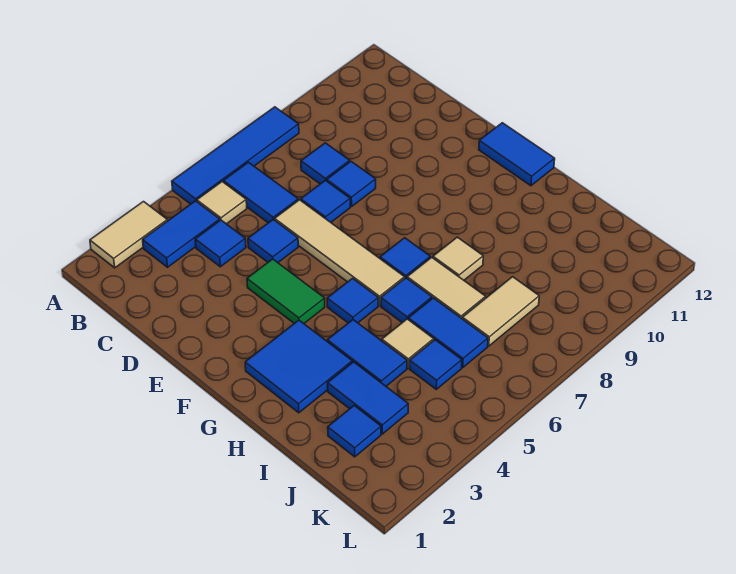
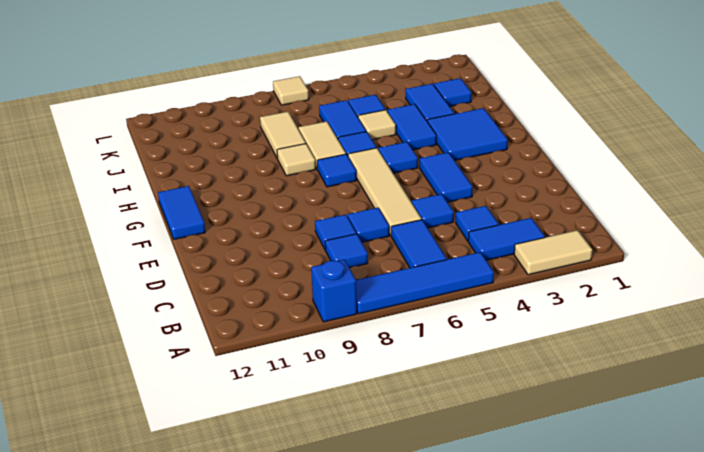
none -> blue brick A9 level 1
tan tile B5 level 1 -> tan tile L7 level 1
green tile E4:F4 level 1 -> blue tile E4:F4 level 1
tan tile J7:J8 level 1 -> tan tile I8:J8 level 1

